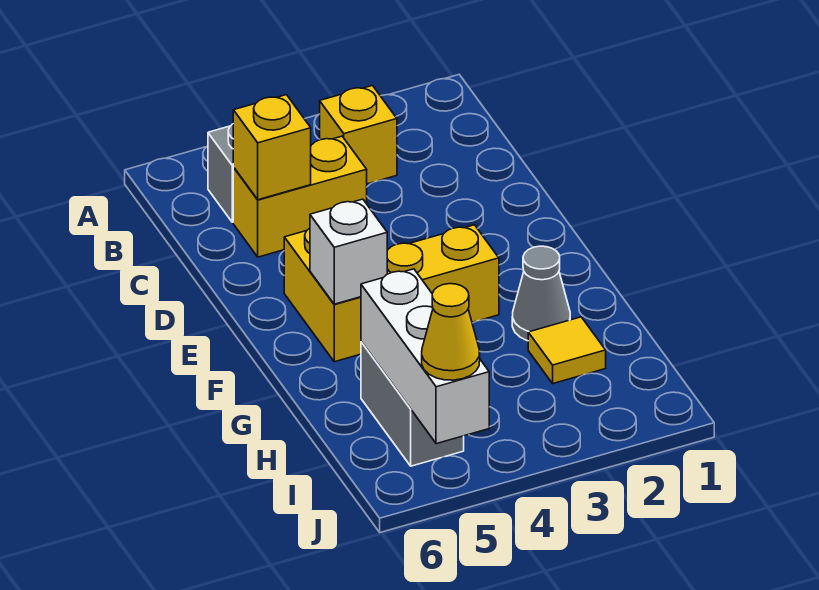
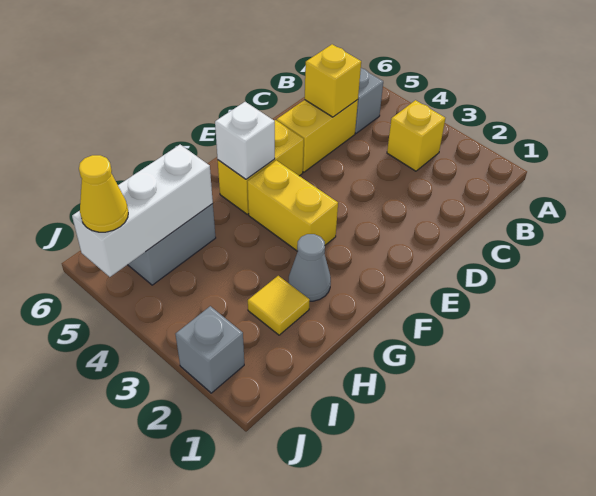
yellow brick C4:C5 level 1 -> yellow brick C5:D5 level 1
none -> grey brick J2 level 1

